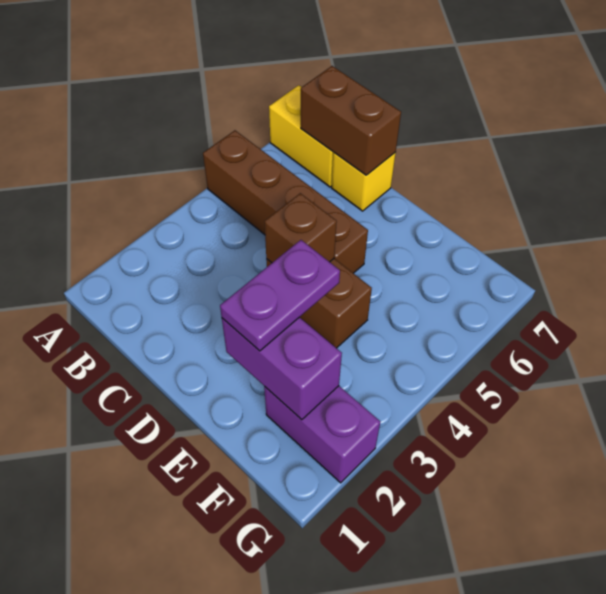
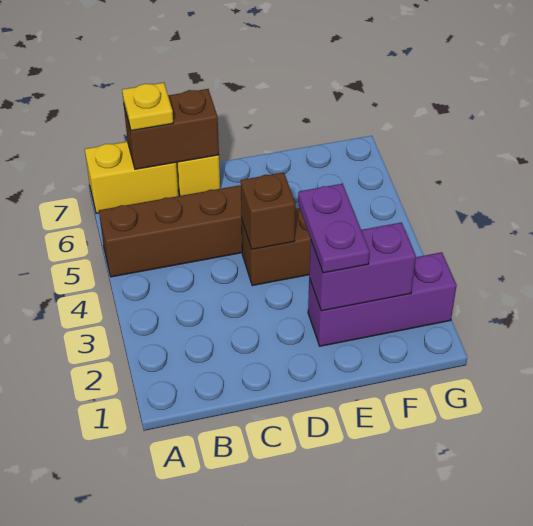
none -> yellow plate B7 level 3
purple brick F2:G2 level 1 -> purple brick E2:G2 level 1

